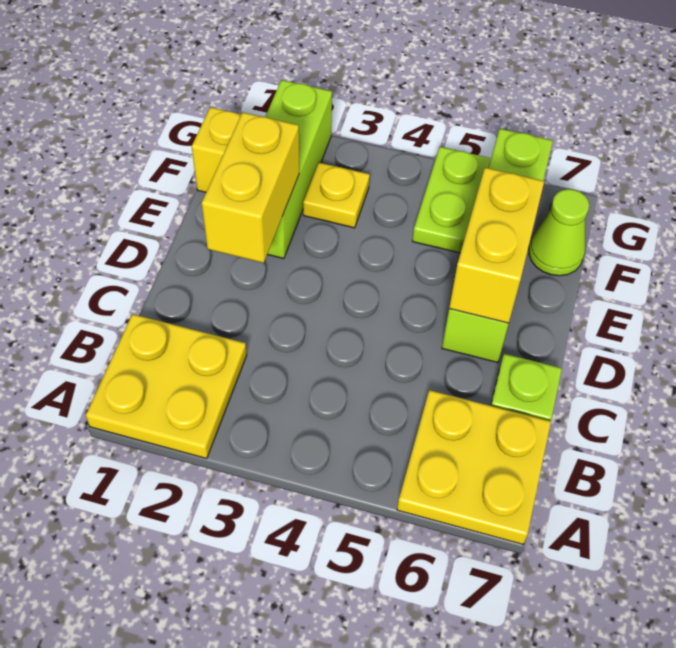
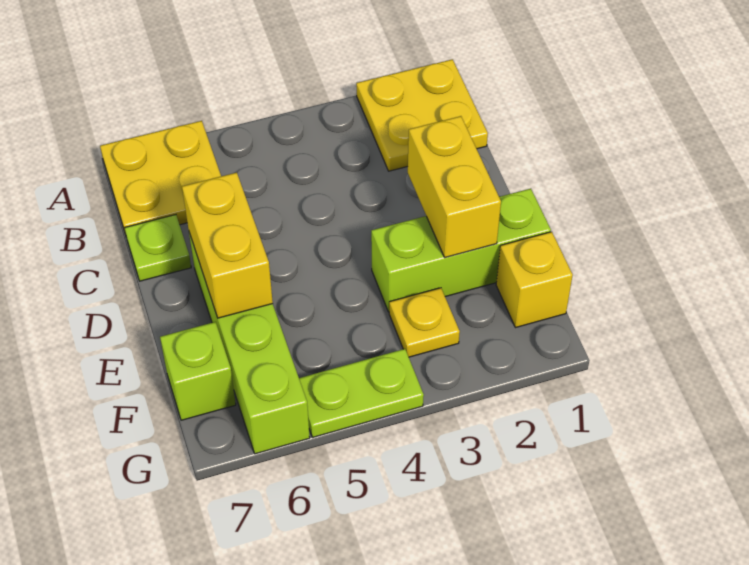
lime brick E2:G2 level 1 -> lime brick E1:E3 level 1
lime plate F5:G5 level 1 -> lime plate G4:G5 level 1
lime cone F7 level 1 -> lime brick F7 level 1

